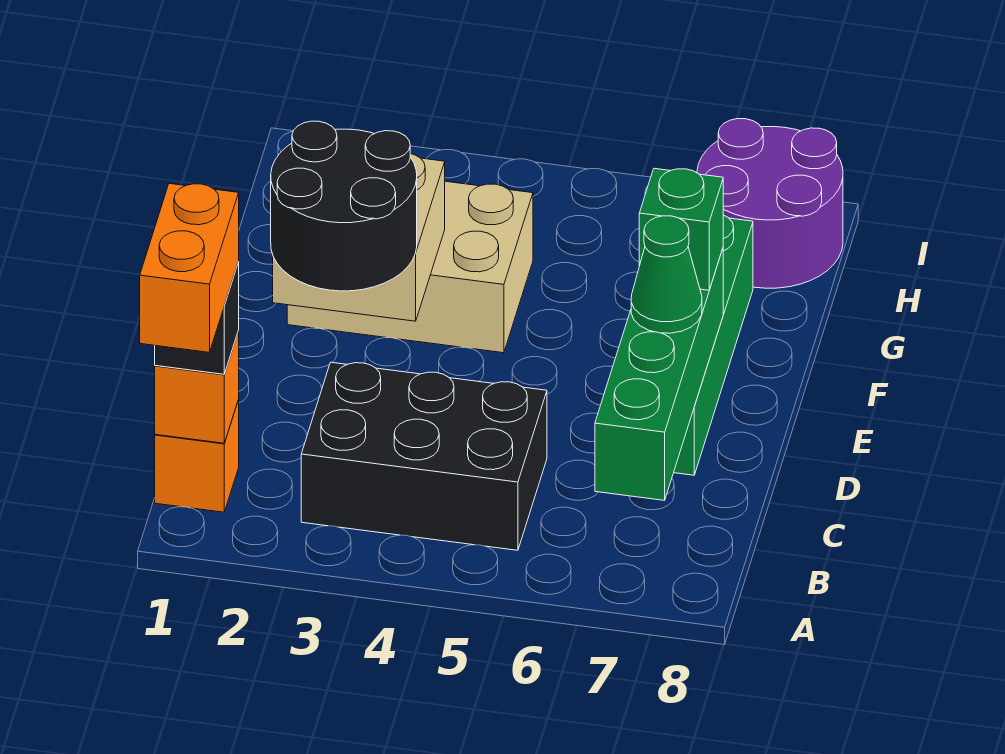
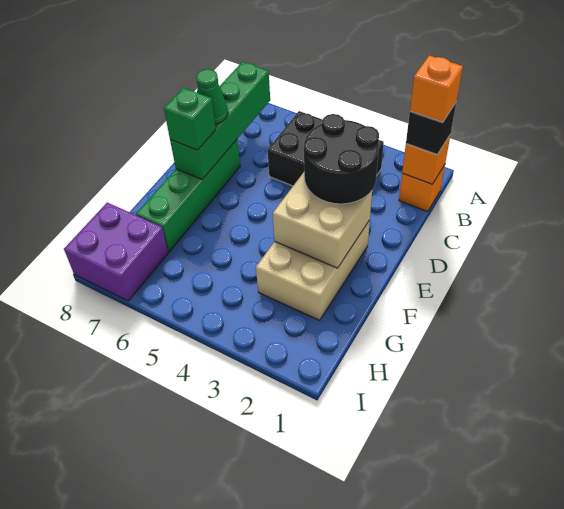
orange brick A1:B1 level 4 -> orange brick B1 level 4
tan brick F2:G4 level 1 -> tan brick E2:G3 level 1
purple round brick H7:I8 level 1 -> purple brick H7:I8 level 1

